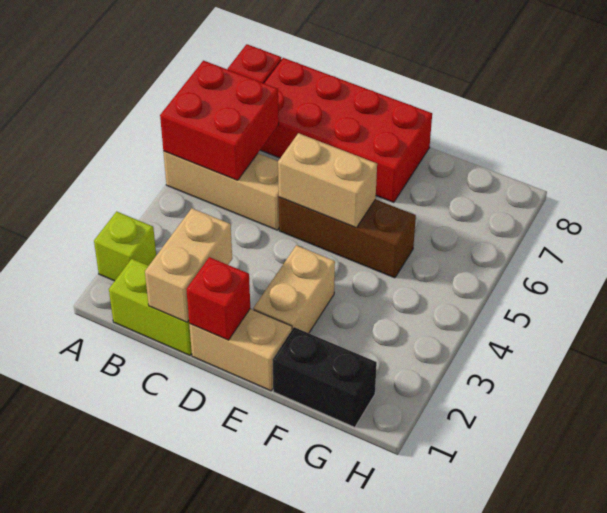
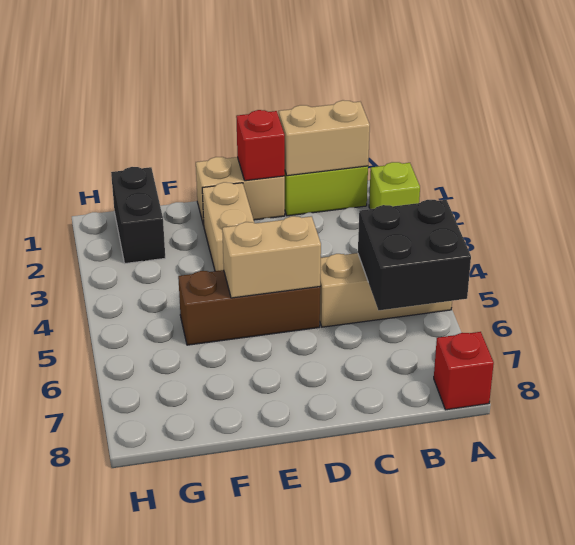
red brick A5:B6 level 2 -> black brick A5:B6 level 2
red brick B7:E8 level 1 -> none
tan brick C1:C2 level 2 -> tan brick B1:C1 level 2
black brick F1:G1 level 1 -> black brick G1:G2 level 1

